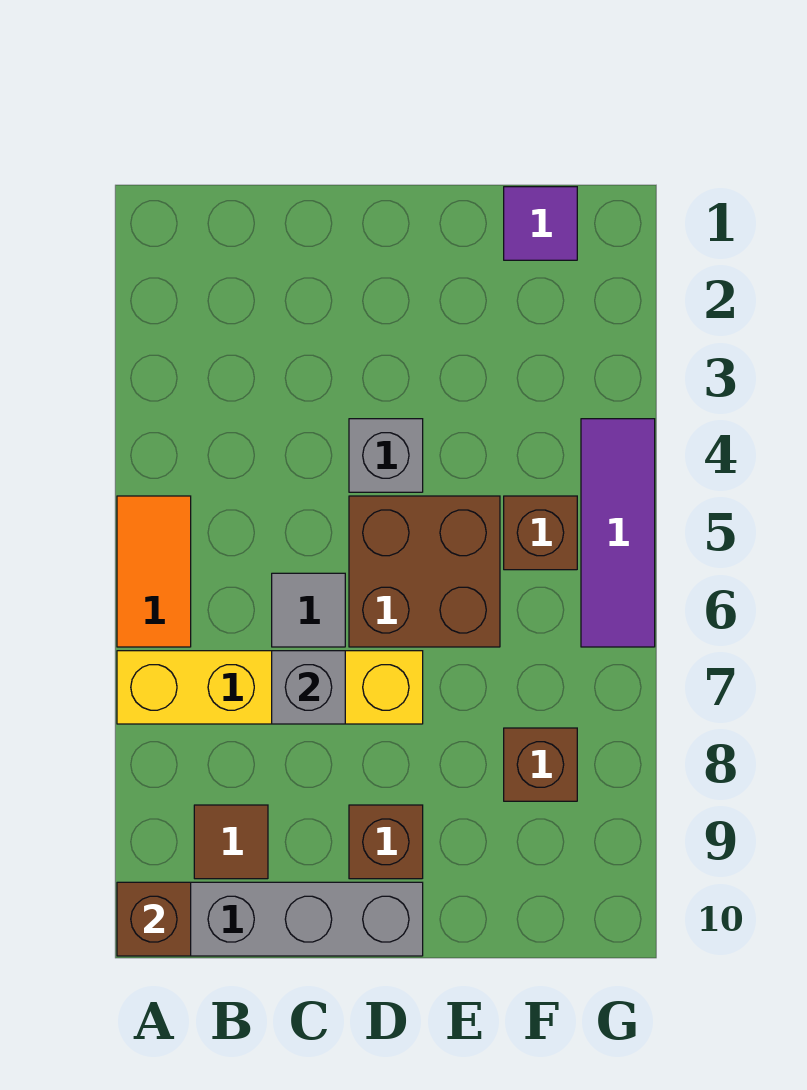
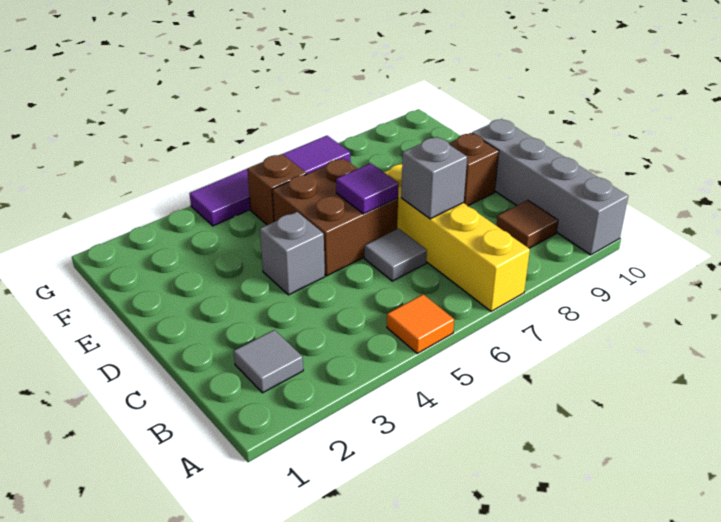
orange tile A5:A6 level 1 -> orange tile A5 level 1
brown brick A10 level 2 -> none
none -> grey tile B2 level 1
purple tile F1 level 1 -> purple tile D6 level 2
brown brick F8 level 1 -> none
purple tile G4:G6 level 1 -> purple tile G4:G7 level 1

